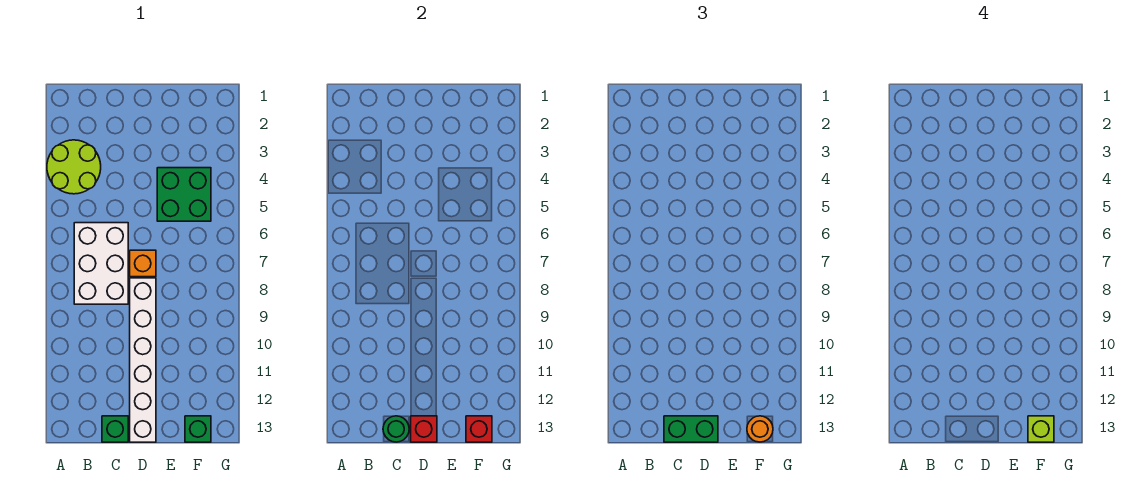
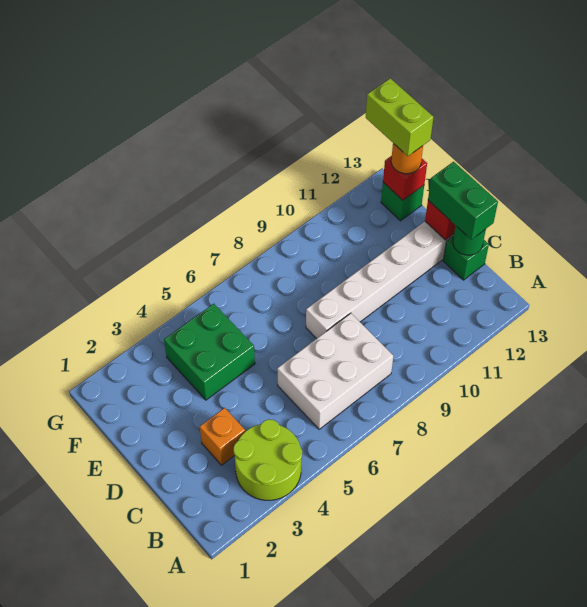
orange brick D7 level 1 -> orange brick C3 level 1
lime brick F13 level 4 -> lime brick F13:G13 level 4

